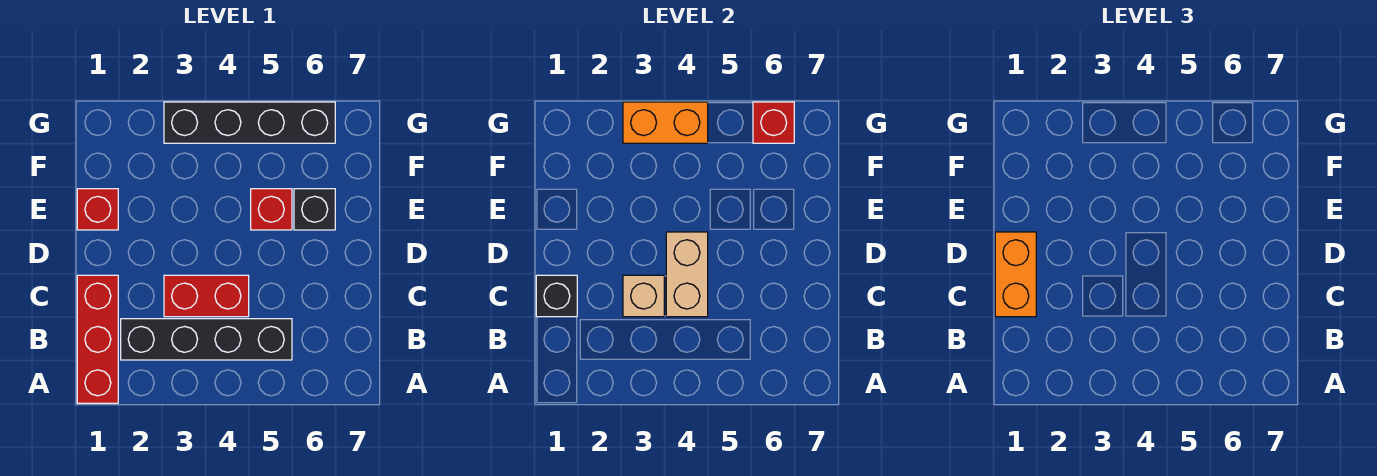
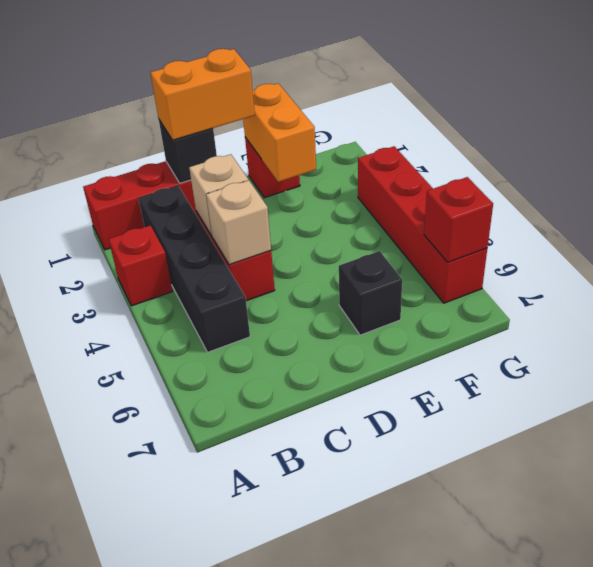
tan brick C4:D4 level 2 -> tan brick C4 level 2
red brick E5 level 1 -> red brick A3 level 1
black brick G3:G6 level 1 -> red brick G3:G6 level 1
orange brick G3:G4 level 2 -> orange brick E1:E2 level 2

